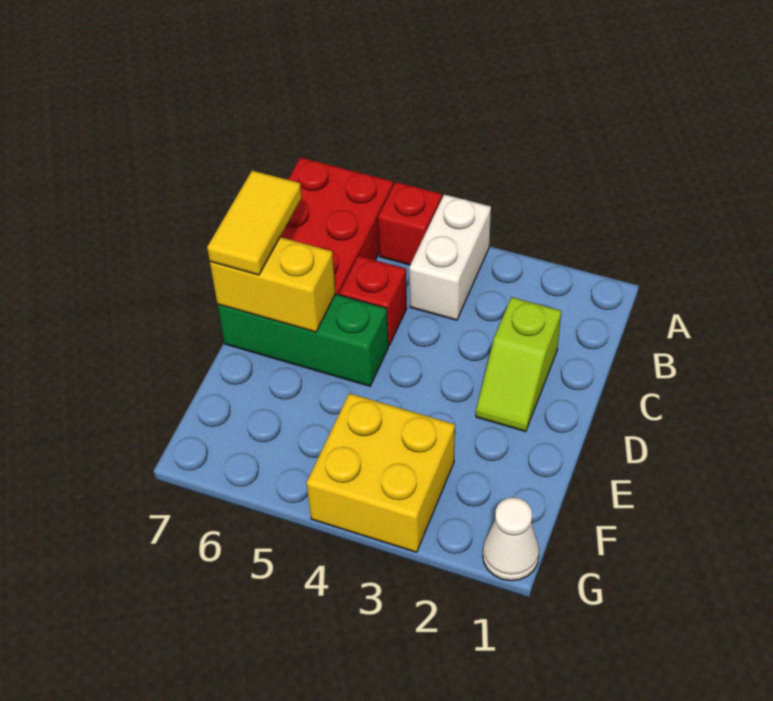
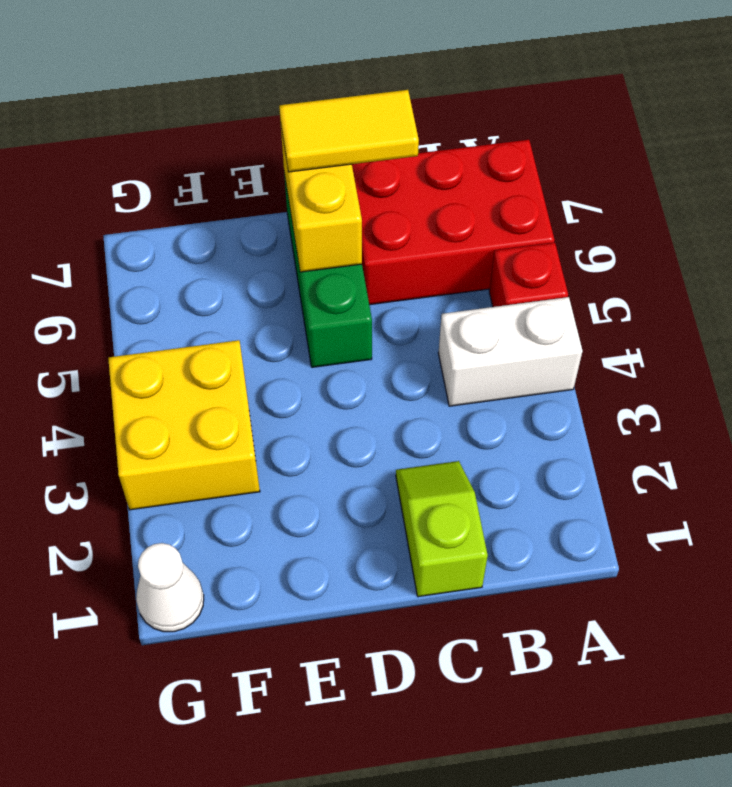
lime slope C2:D2 level 1 top C -> lime slope C1:C2 level 1 top 1
red brick C5 level 1 -> none

